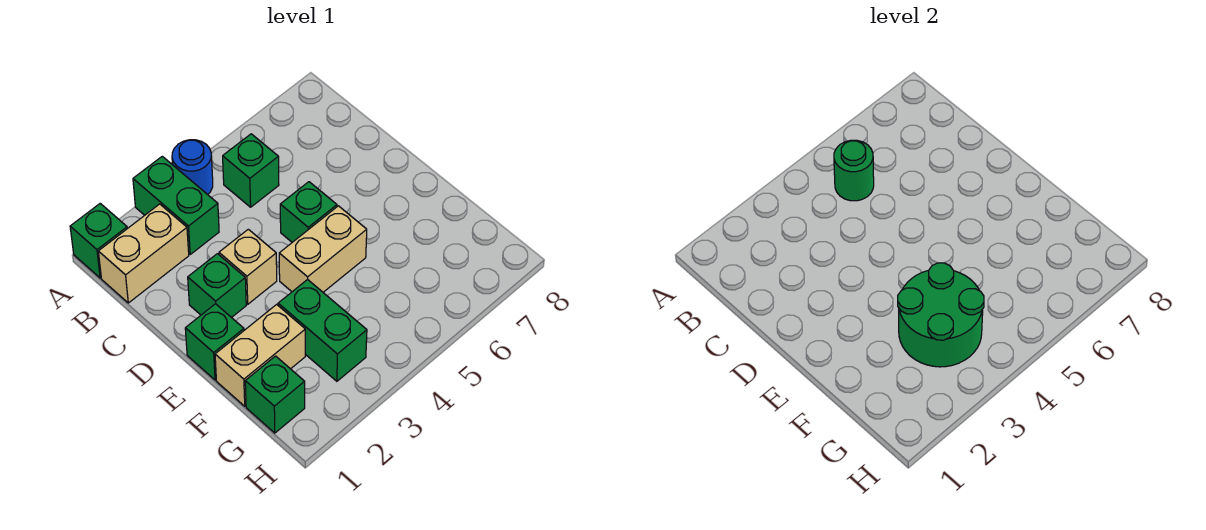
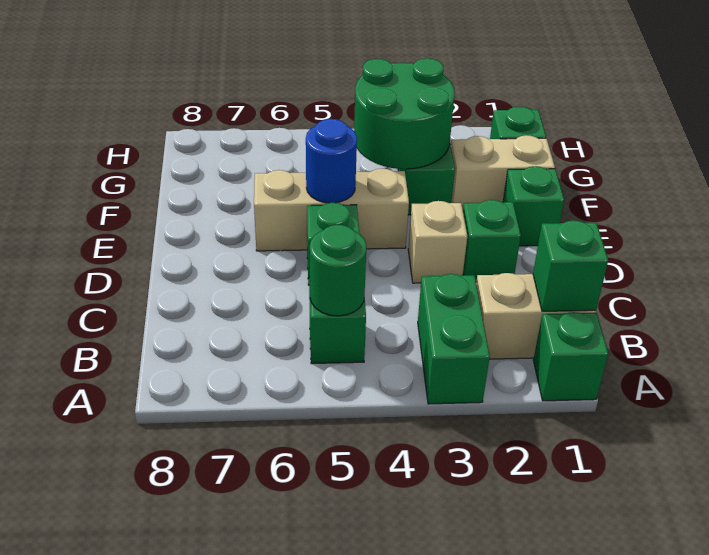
blue round brick A4 level 1 -> blue round brick E5 level 2
none -> green brick B1 level 2
tan brick E4:E5 level 1 -> tan brick E4:E6 level 1

